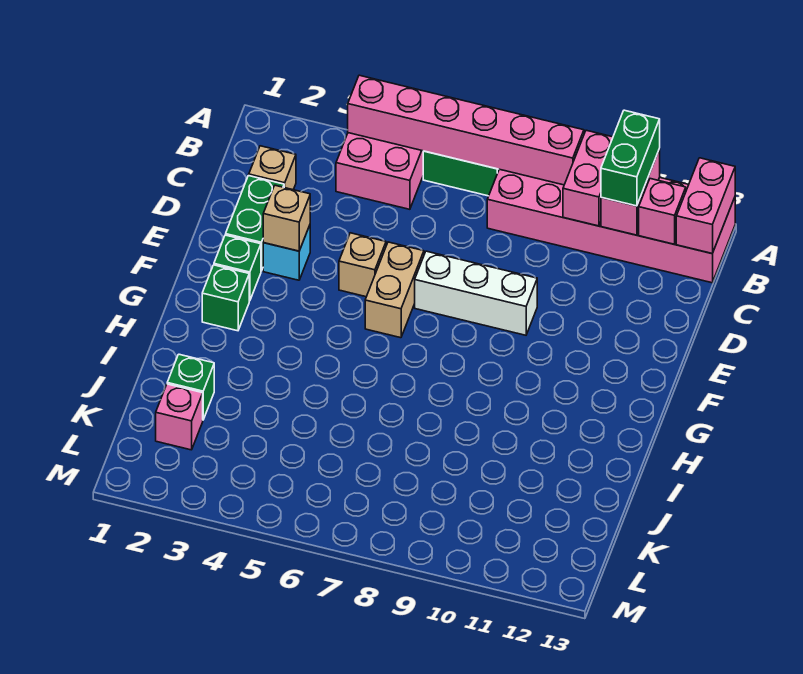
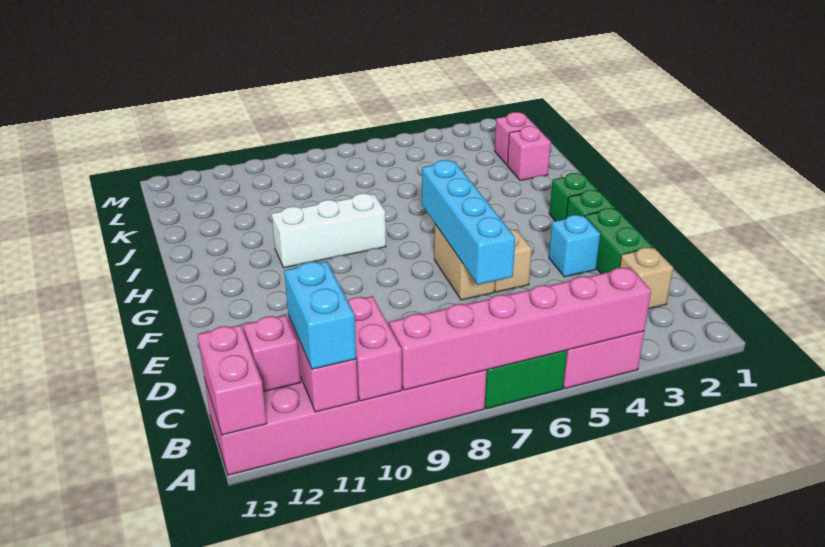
green brick A11:B11 level 3 -> cyan brick A11:B11 level 3
none -> cyan brick D6:G6 level 2
tan brick E3 level 2 -> none
white brick E7:E9 level 1 -> white brick H8:H10 level 1
green brick J2 level 1 -> pink brick J2 level 1

